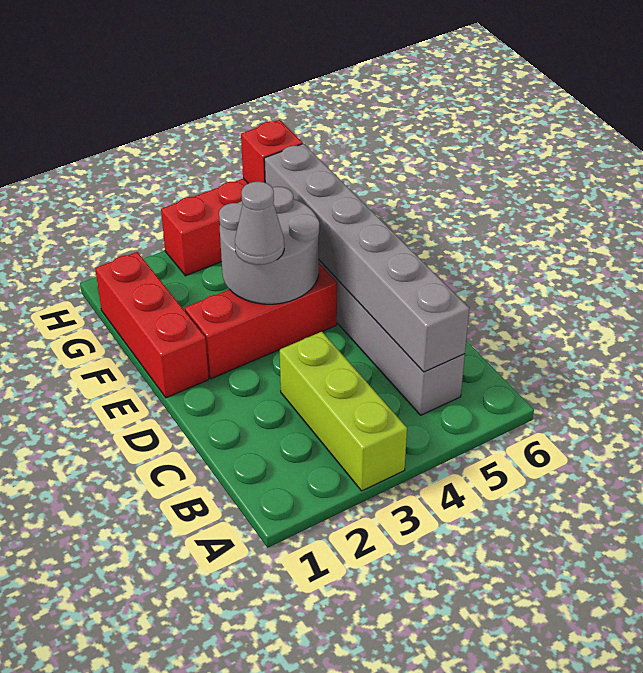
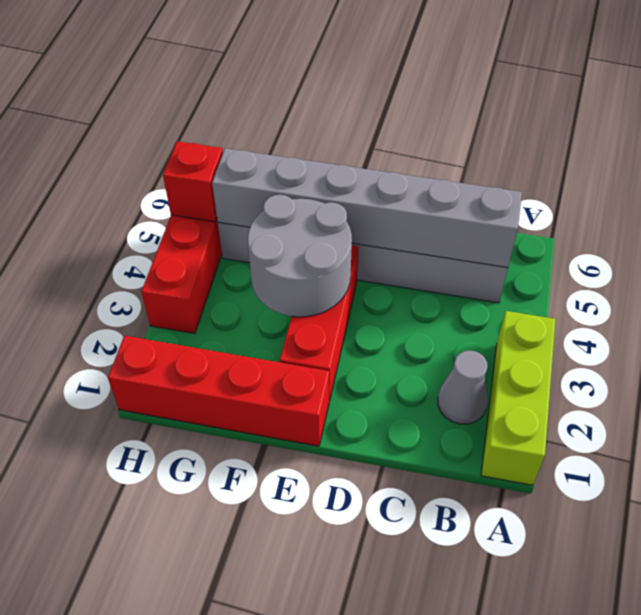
lime brick A3:C3 level 1 -> lime brick A1:A3 level 1
red brick E1:G1 level 1 -> red brick E1:H1 level 1
grey cone E3 level 3 -> grey cone B2 level 1

